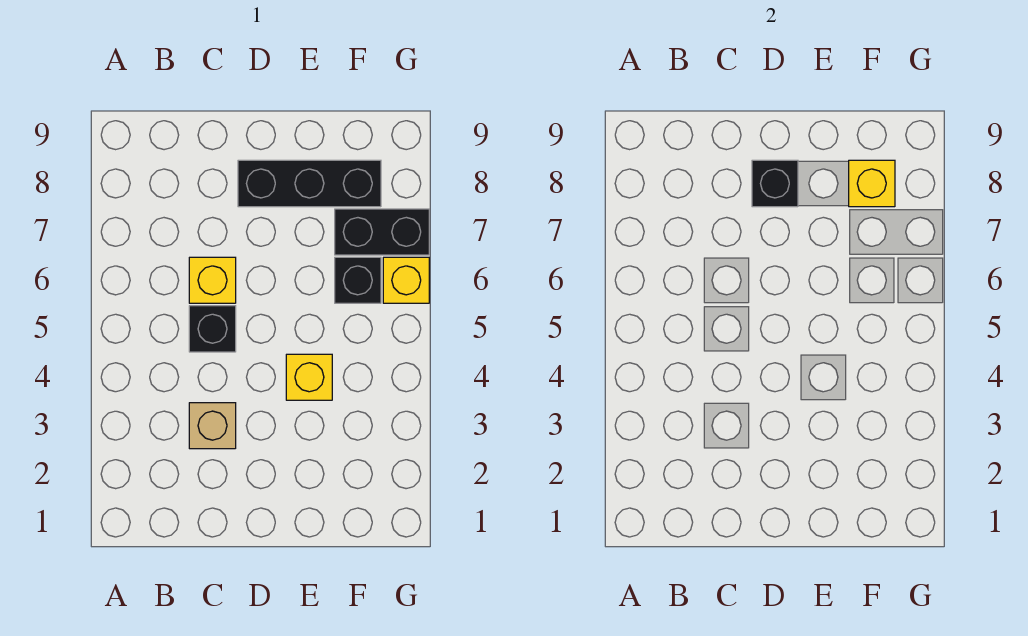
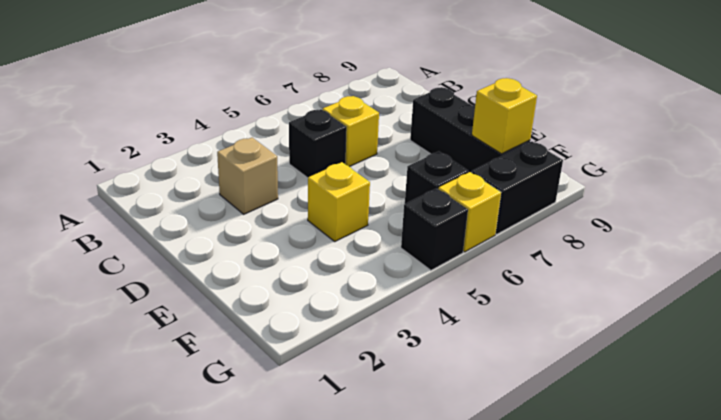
black brick D8 level 2 -> black brick G5 level 1
black brick F7:G7 level 1 -> black brick G7:G8 level 1

